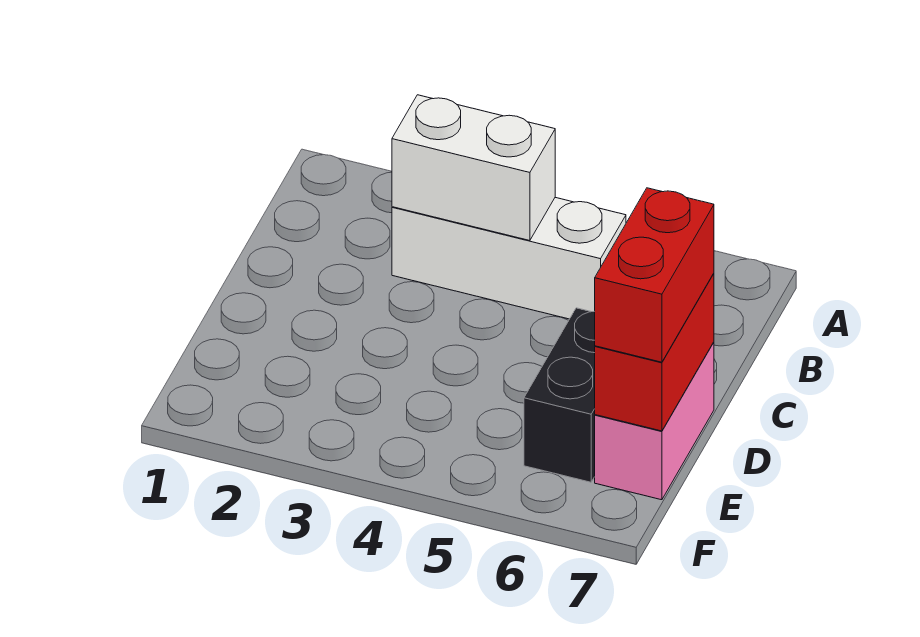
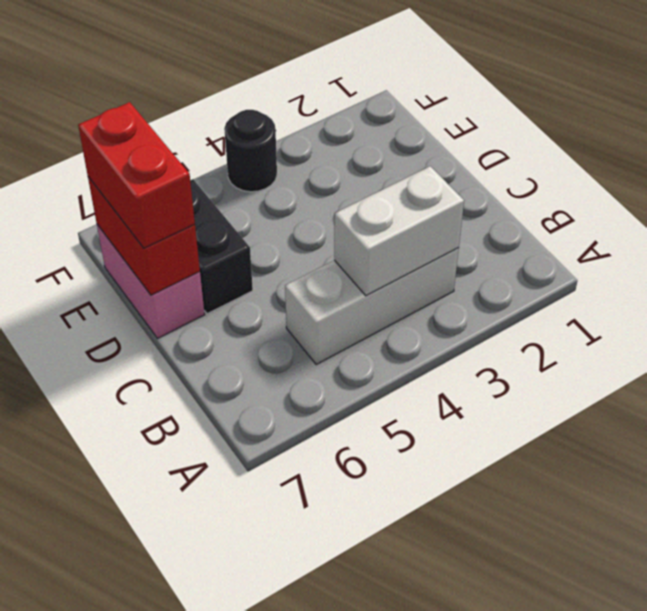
none -> black round brick F4 level 1

